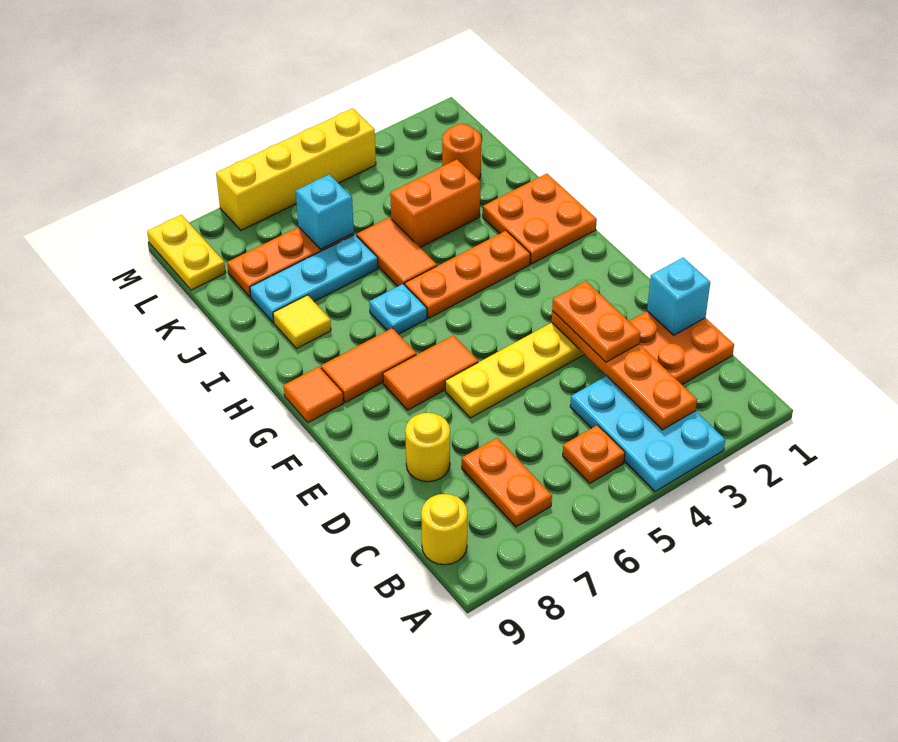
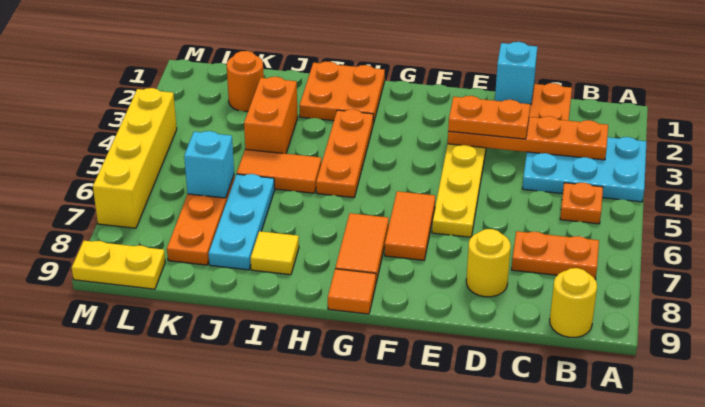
cyan plate H6 level 1 -> none

